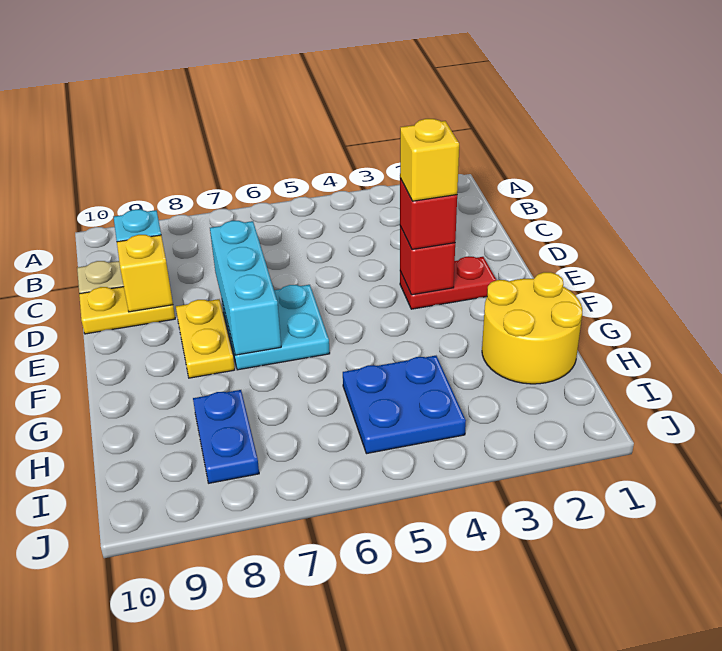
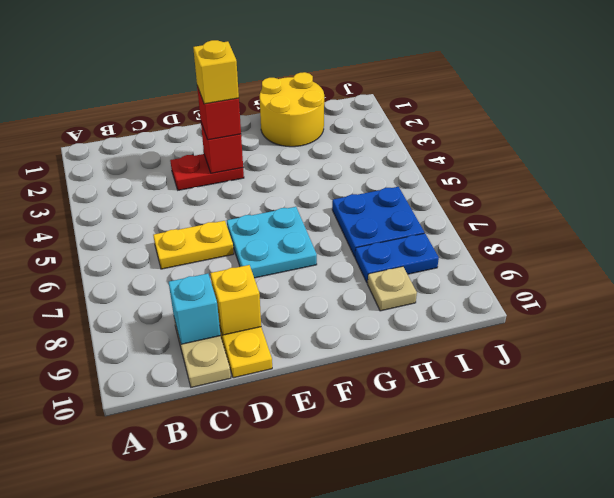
cyan brick D7:F7 level 2 -> none
red plate E2:E3 level 1 -> red plate D3:E3 level 1
yellow plate E8:F8 level 1 -> yellow plate C6:D6 level 1
blue plate H4:I5 level 1 -> blue plate H6:I7 level 1
none -> tan plate H9 level 1

